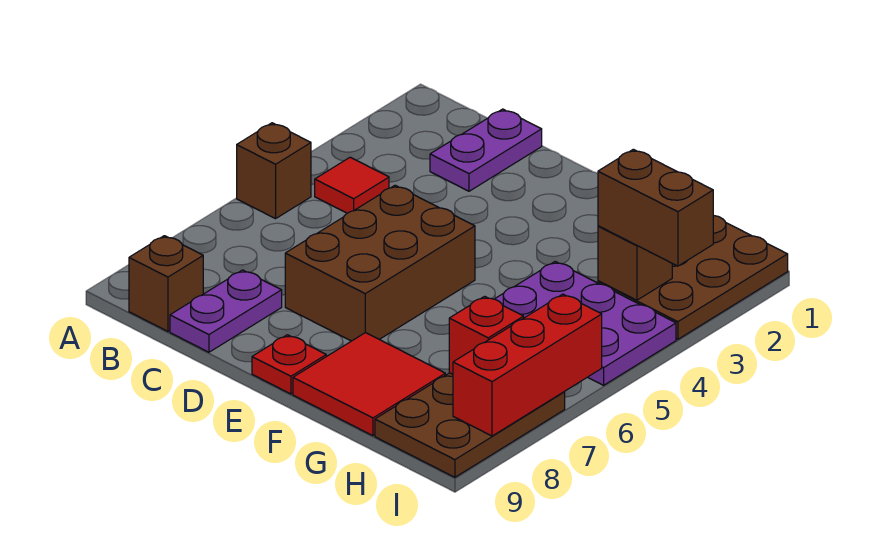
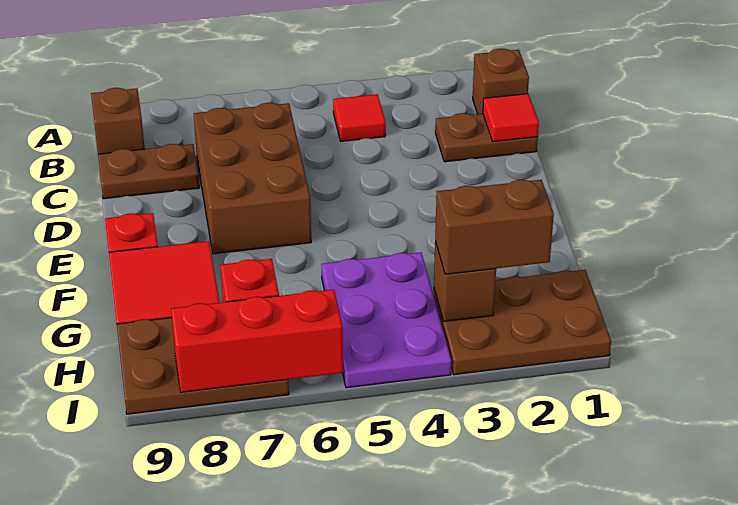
brown brick A5 level 1 -> brown brick B1 level 1
purple plate C1:C2 level 1 -> brown plate C1:C2 level 1
none -> red tile C1 level 2
purple plate C8:C9 level 1 -> brown plate C8:C9 level 1
brown brick D5:E7 level 1 -> brown brick C6:E7 level 1
brown brick H3:I3 level 3 -> brown brick H2:H3 level 3

